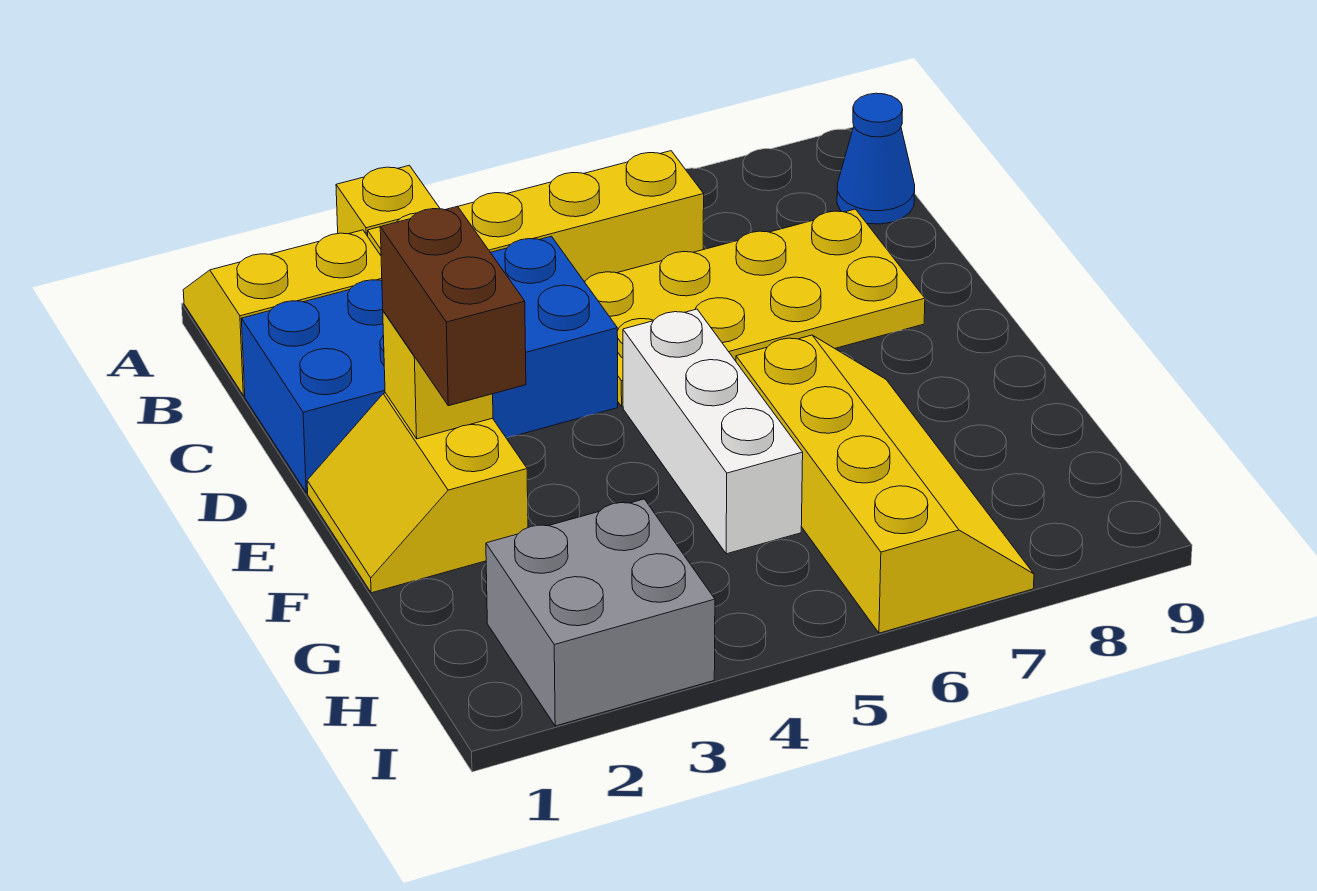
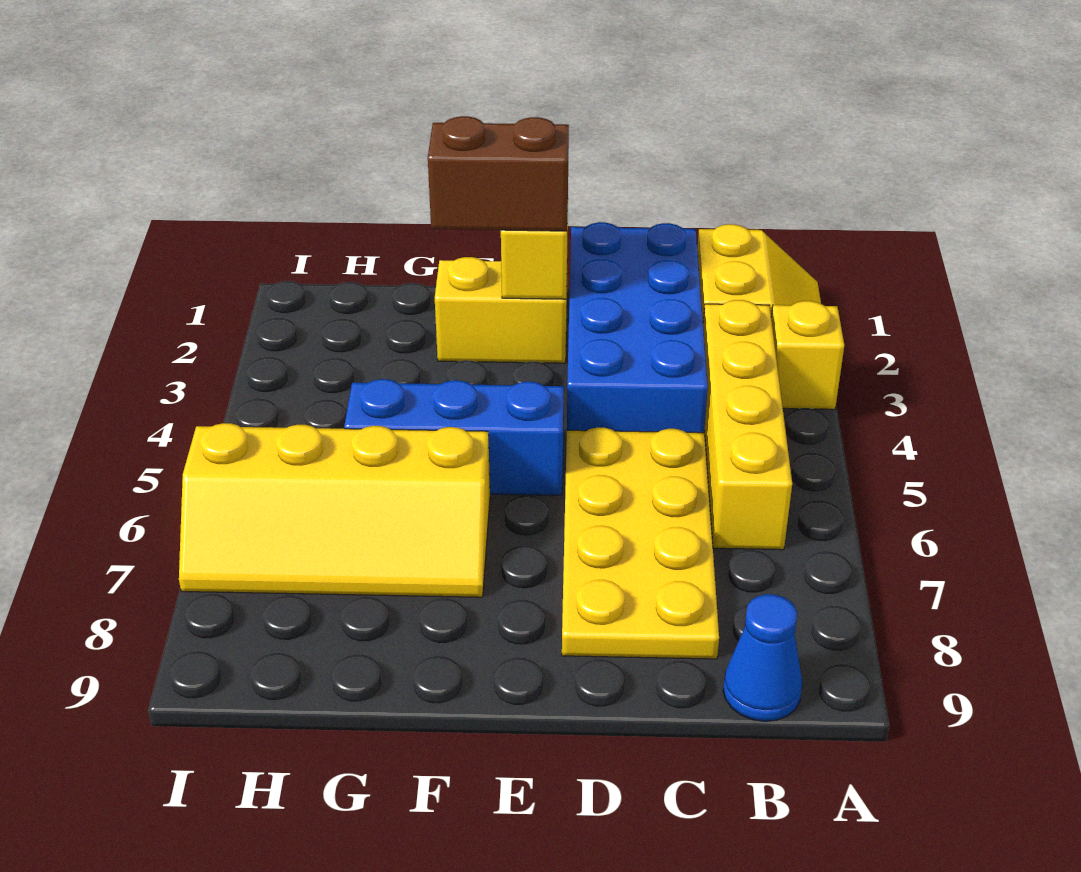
white brick E5:G5 level 1 -> blue brick E5:G5 level 1
grey brick H2:I3 level 1 -> none

